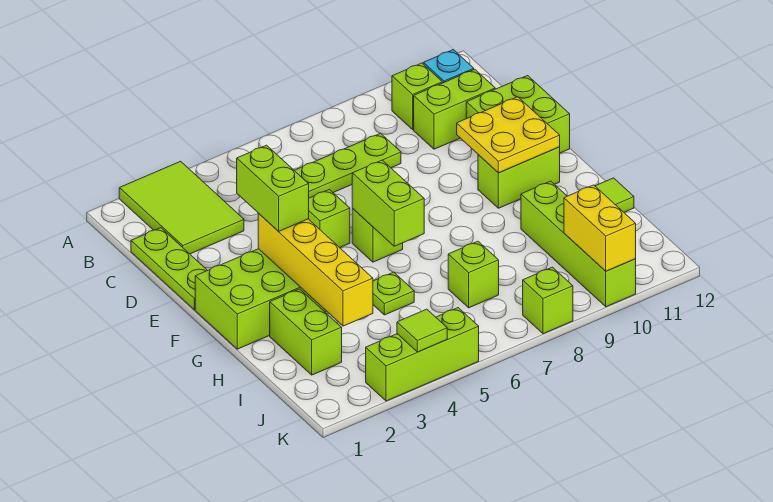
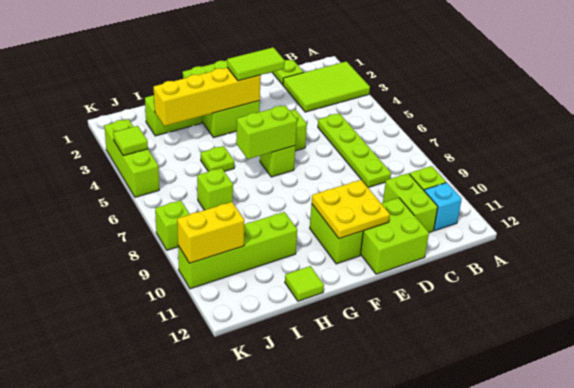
lime plate C1:E1 level 1 -> lime plate C1 level 1
lime brick E3:F3 level 3 -> lime tile E3:F3 level 3

